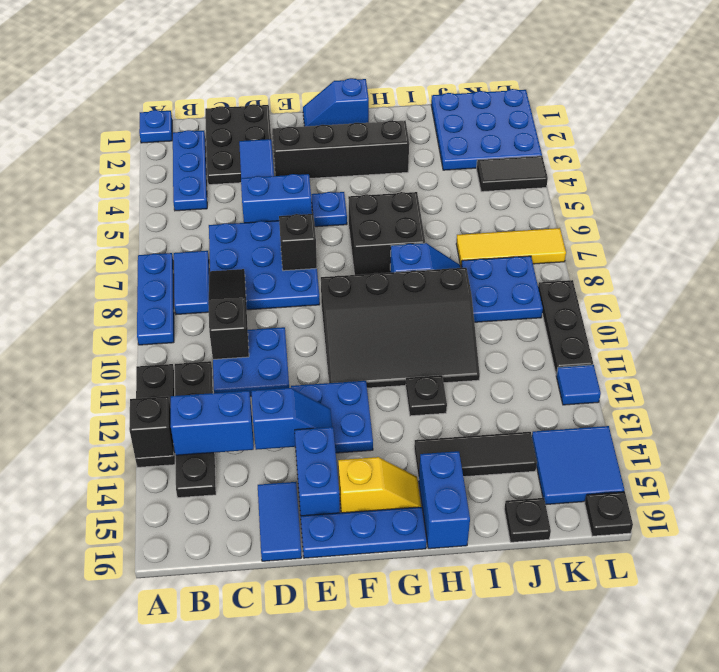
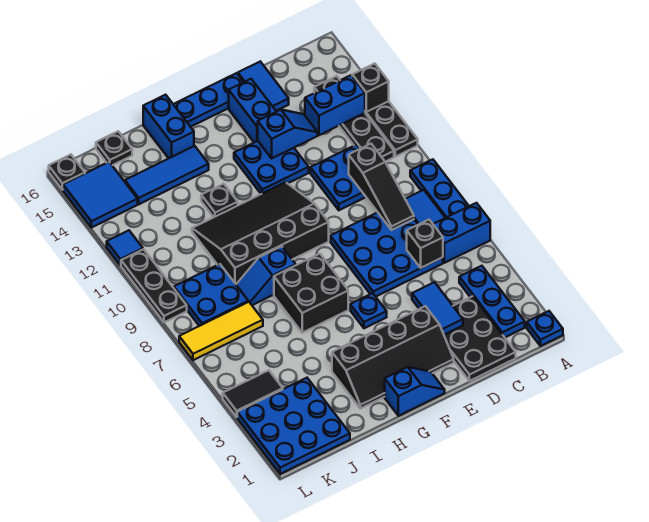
blue brick D5:E5 level 1 -> blue brick A6:B6 level 1
blue slope D13:E13 level 2 top D -> blue slope D13:E13 level 2 top E
black brick E7 level 2 -> black brick C6 level 2
yellow slope F15:G15 level 1 top F -> none
black tile H14:J14 level 1 -> blue tile H14:J14 level 1

